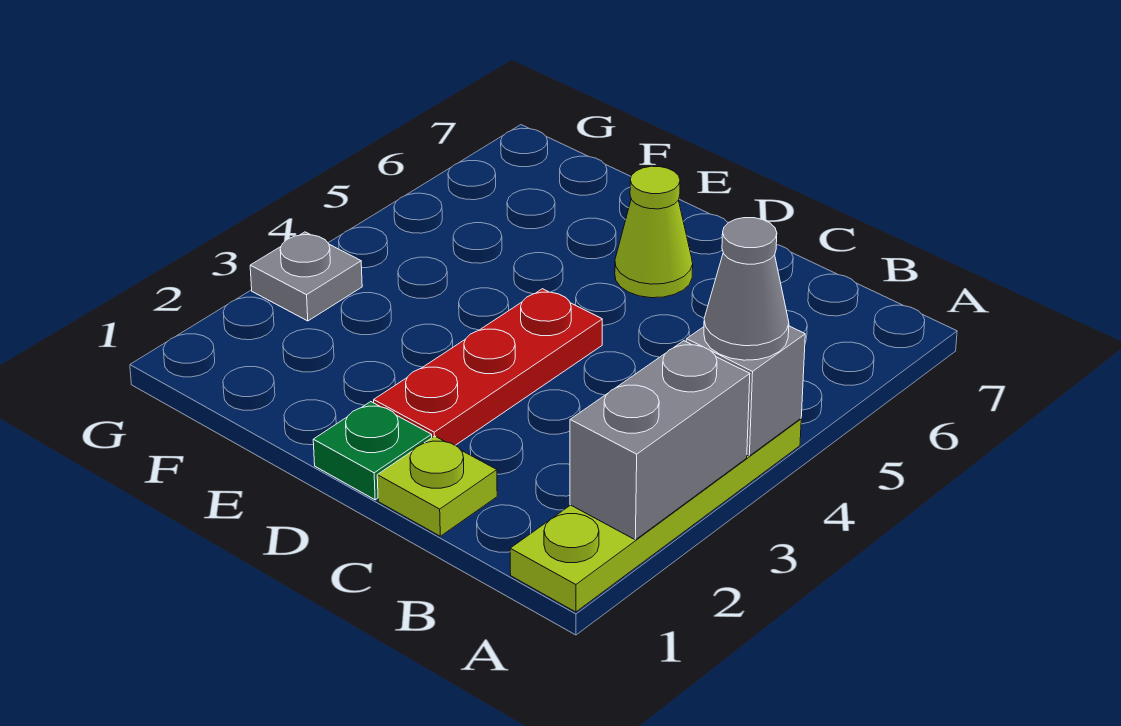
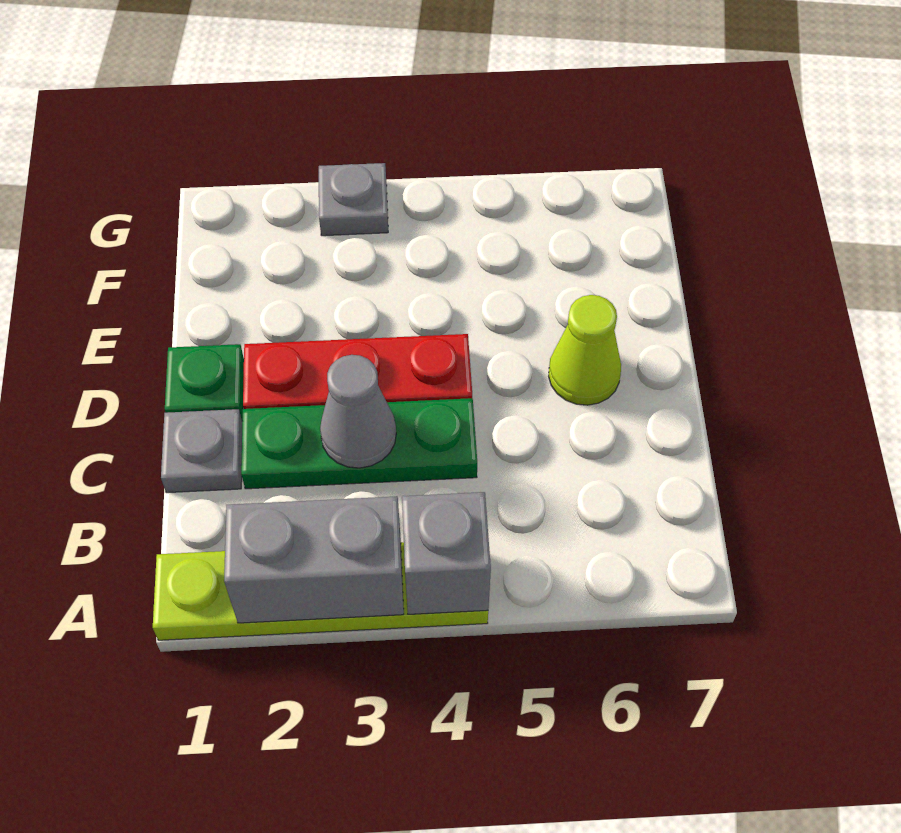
grey cone A4 level 3 -> grey cone C3 level 2
lime plate C1 level 1 -> grey plate C1 level 1
none -> green plate C2:C4 level 1

